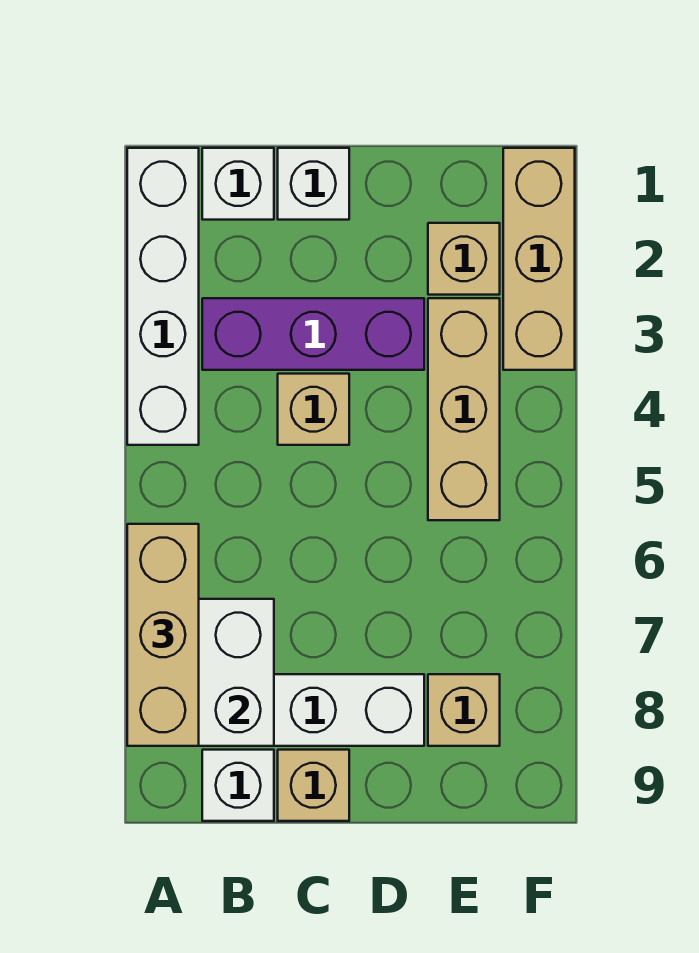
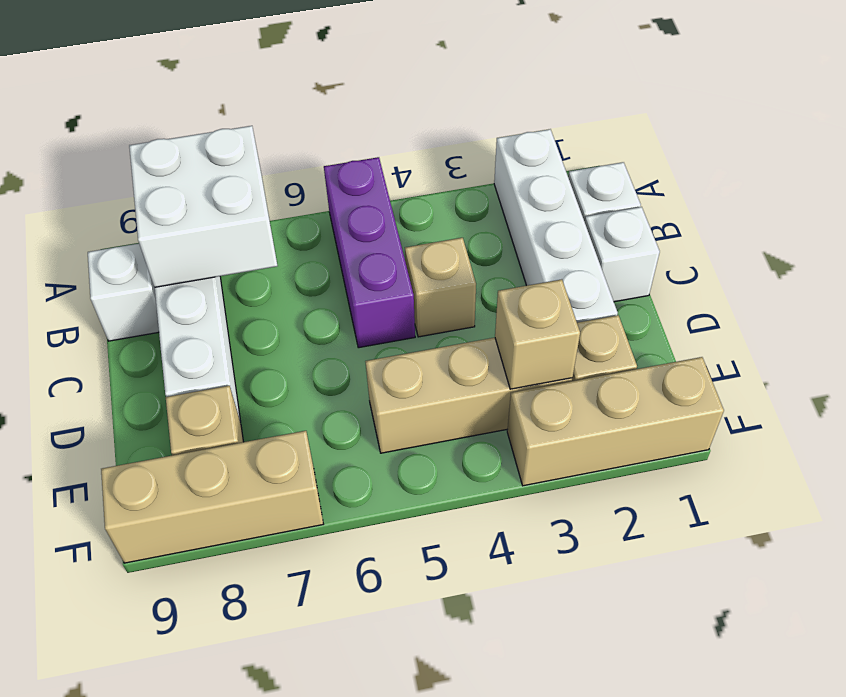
white brick A1:A4 level 1 -> white brick A2:D2 level 1
tan brick A6:A8 level 3 -> tan brick F7:F9 level 1
purple brick B3:D3 level 1 -> purple brick A5:C5 level 1
tan brick C9 level 1 -> tan brick E3 level 2

